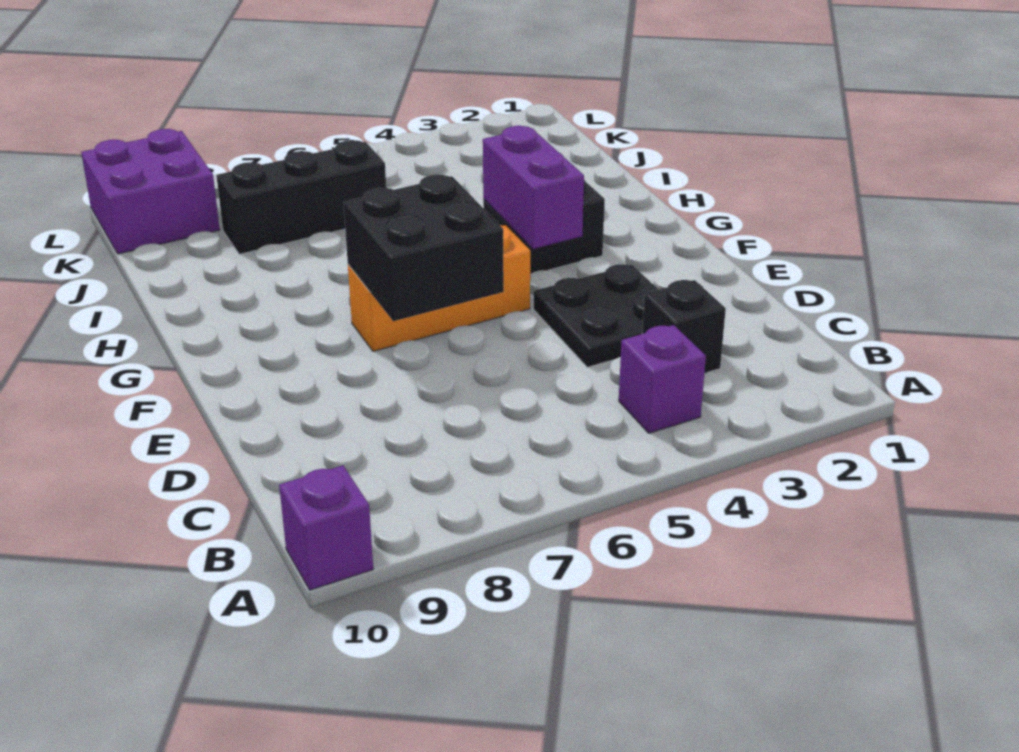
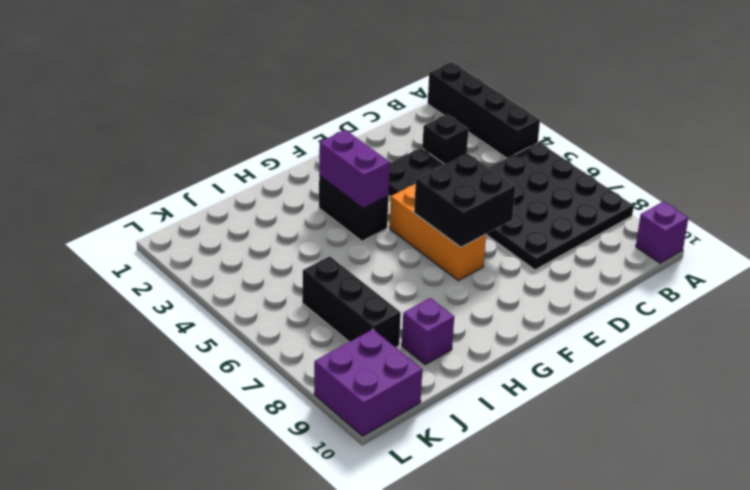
none -> black brick A1:A4 level 1
none -> black plate A5:D8 level 1
purple brick B4 level 1 -> purple brick I9 level 1
purple brick F4:G4 level 2 -> purple brick G3:G4 level 2

